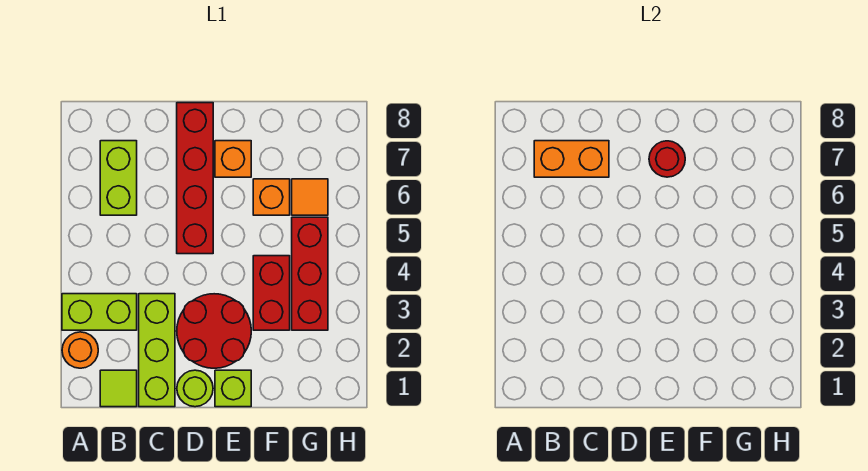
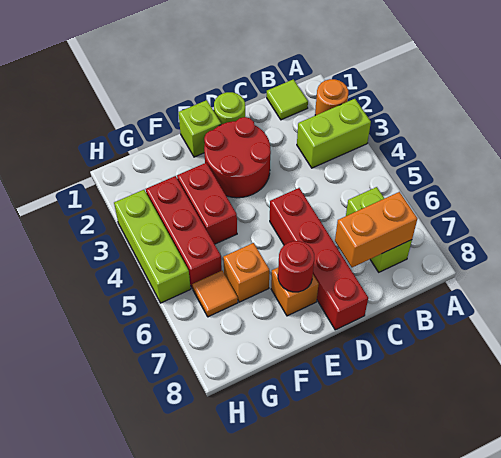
lime brick C1:C3 level 1 -> lime brick H3:H5 level 1

